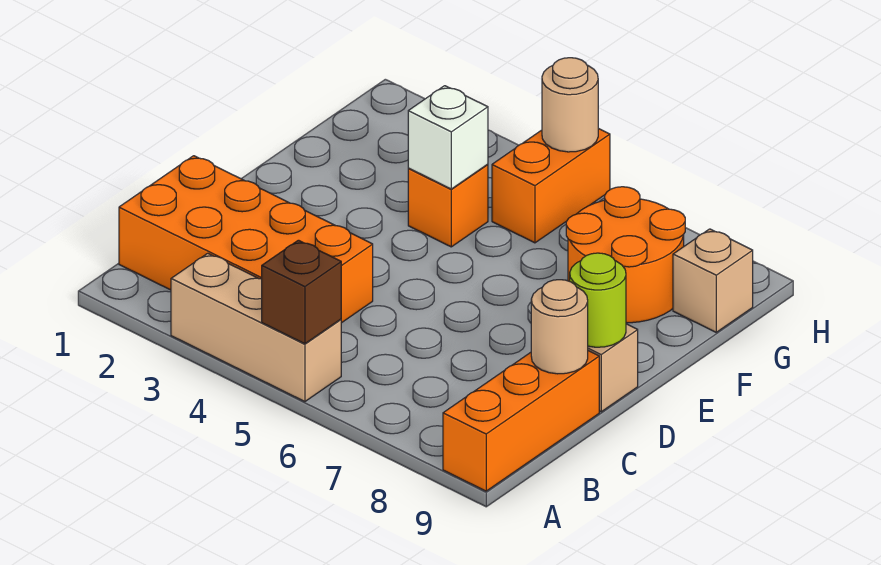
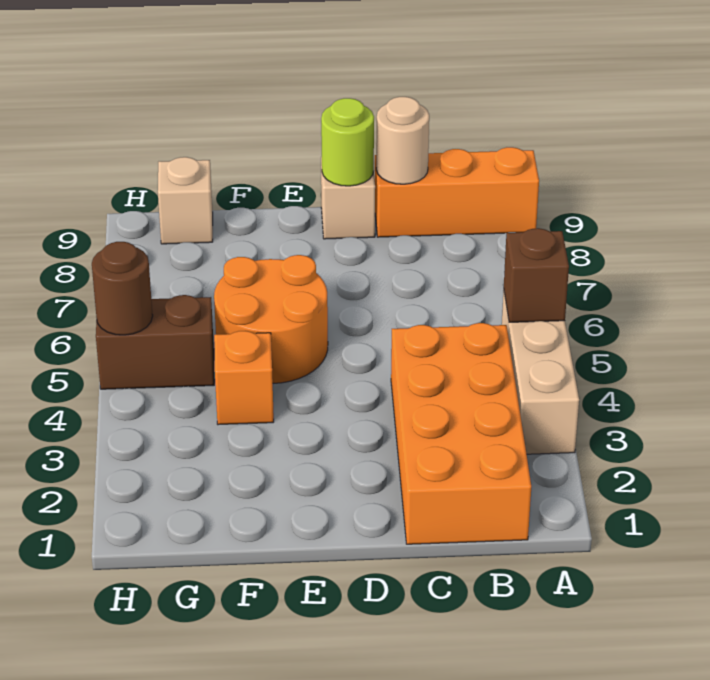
white brick F4 level 2 -> none
orange round brick F7:G8 level 1 -> orange round brick E5:F6 level 1
orange brick G5:H5 level 1 -> brown brick G5:H5 level 1
tan round brick H5 level 2 -> brown round brick H5 level 2

